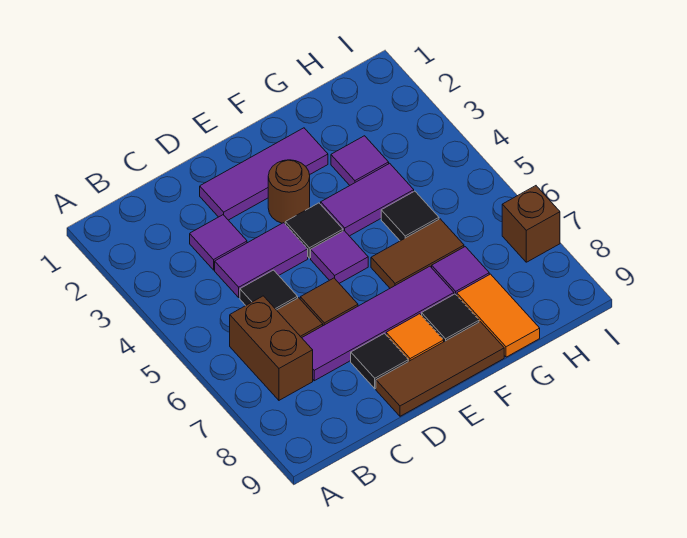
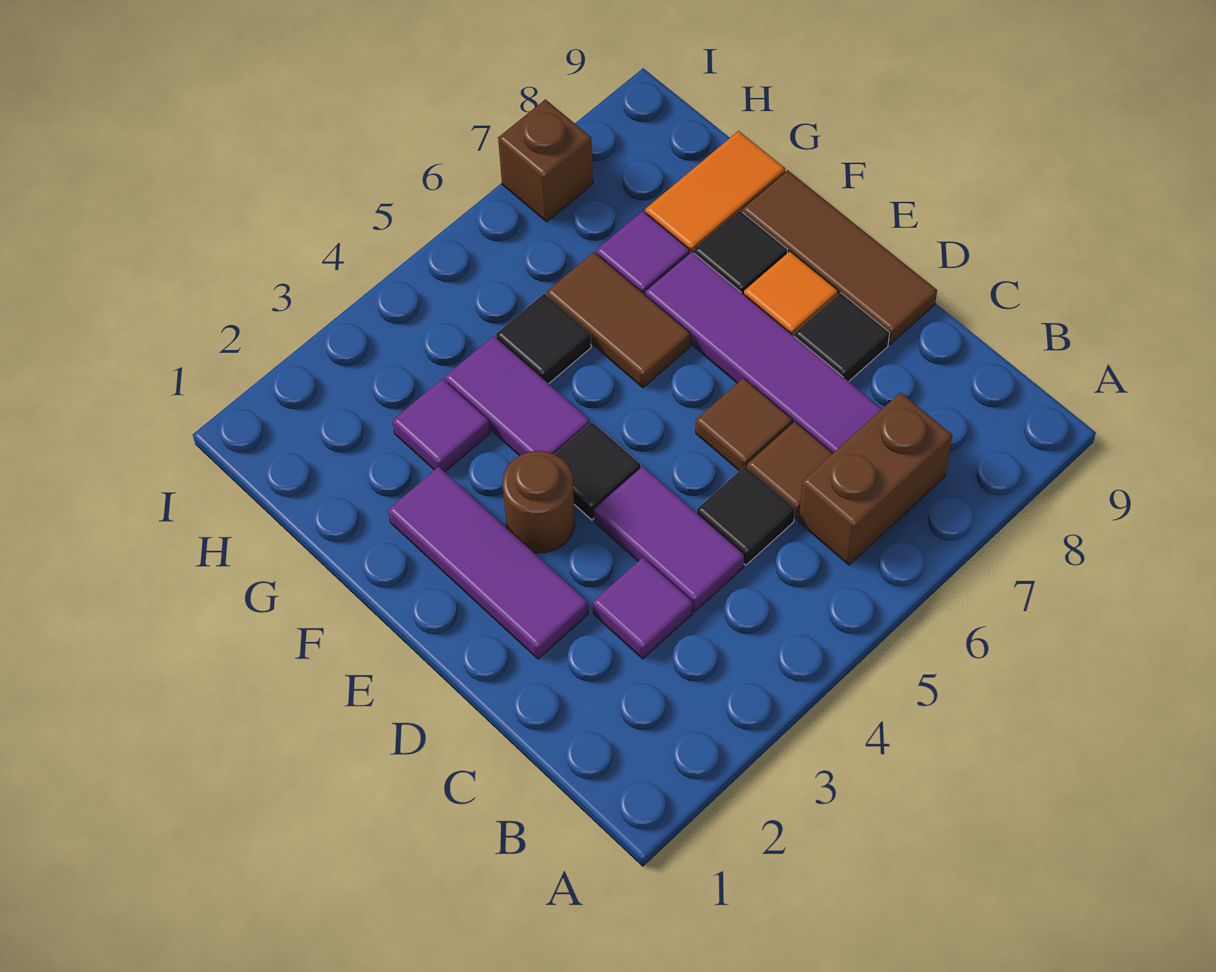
purple tile E5 level 1 -> none

